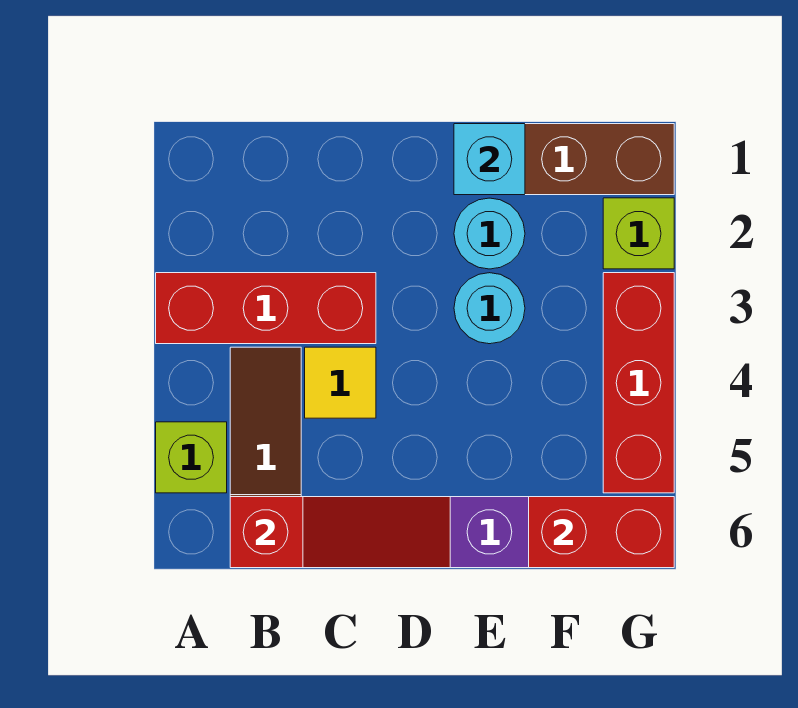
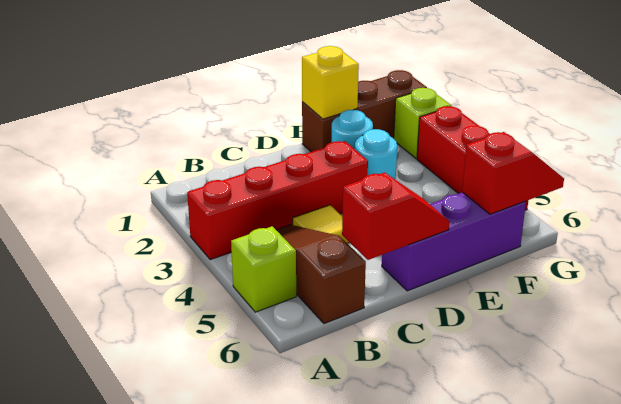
red brick A3:C3 level 1 -> red brick A3:D3 level 1
red slope B6:D6 level 2 top B -> red slope C6:D6 level 2 top C
cyan brick E1 level 2 -> yellow brick E1 level 2
red brick F6:G6 level 2 -> red slope F6:G6 level 2 top F

